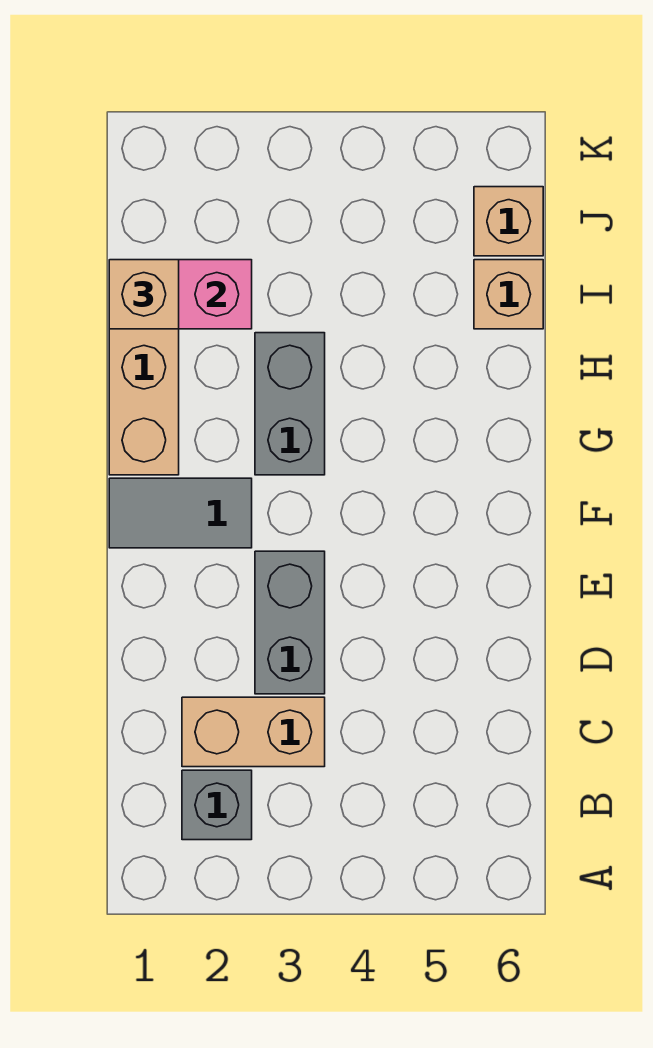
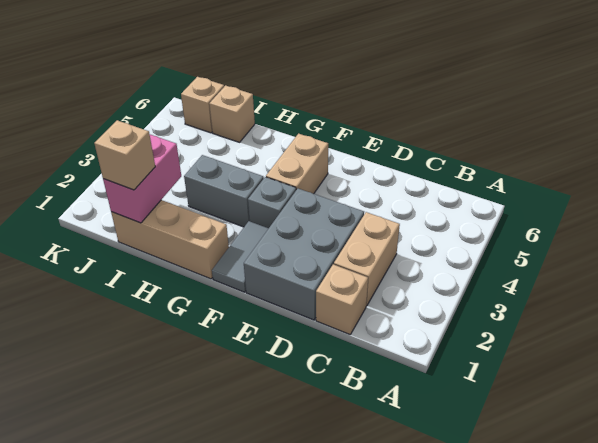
grey brick B2 level 1 -> grey brick F3 level 1
none -> tan brick C1 level 1
grey brick D3:E3 level 1 -> grey brick D1:E3 level 1
none -> tan brick F4:F5 level 1

